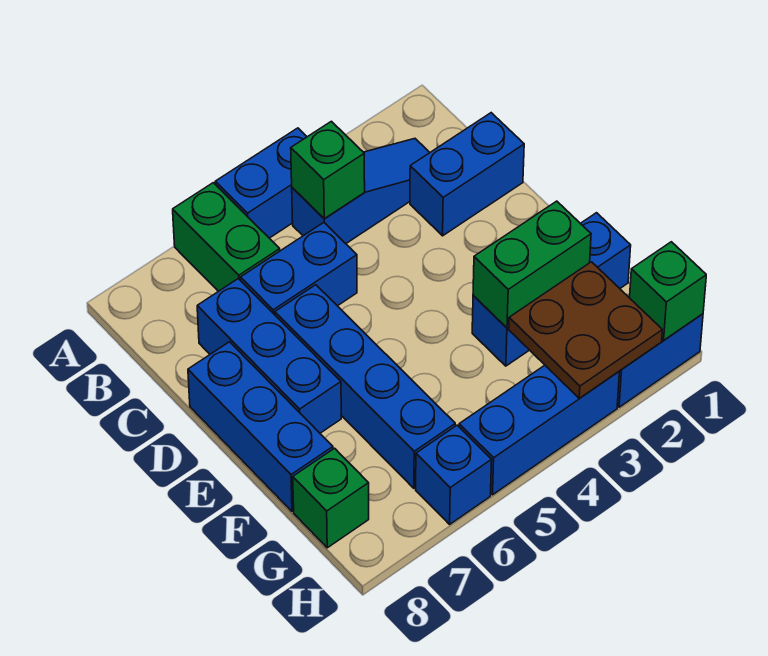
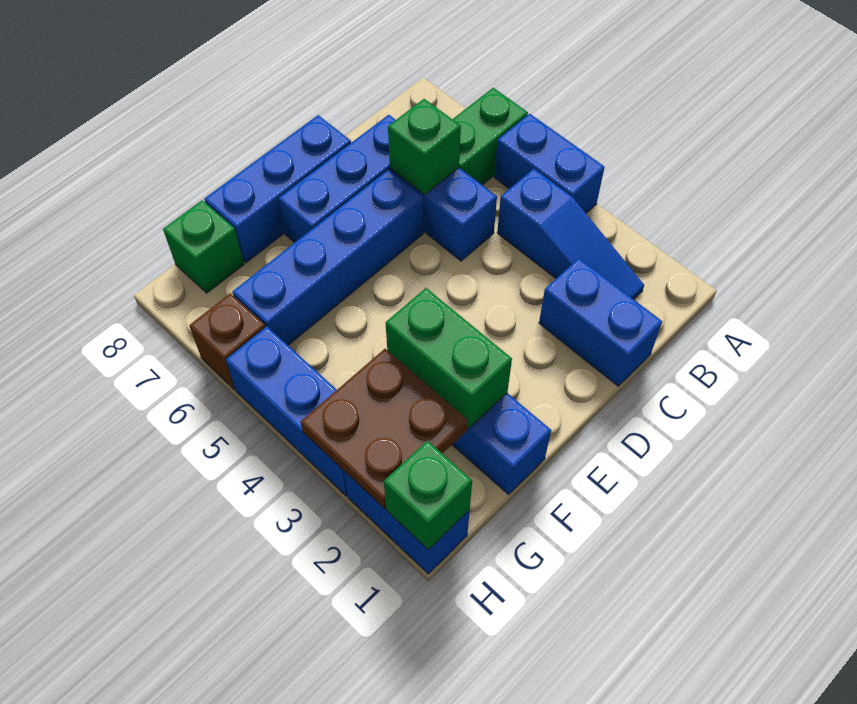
green brick B4 level 2 -> green brick C6 level 2
blue brick H6 level 1 -> brown brick H6 level 1

